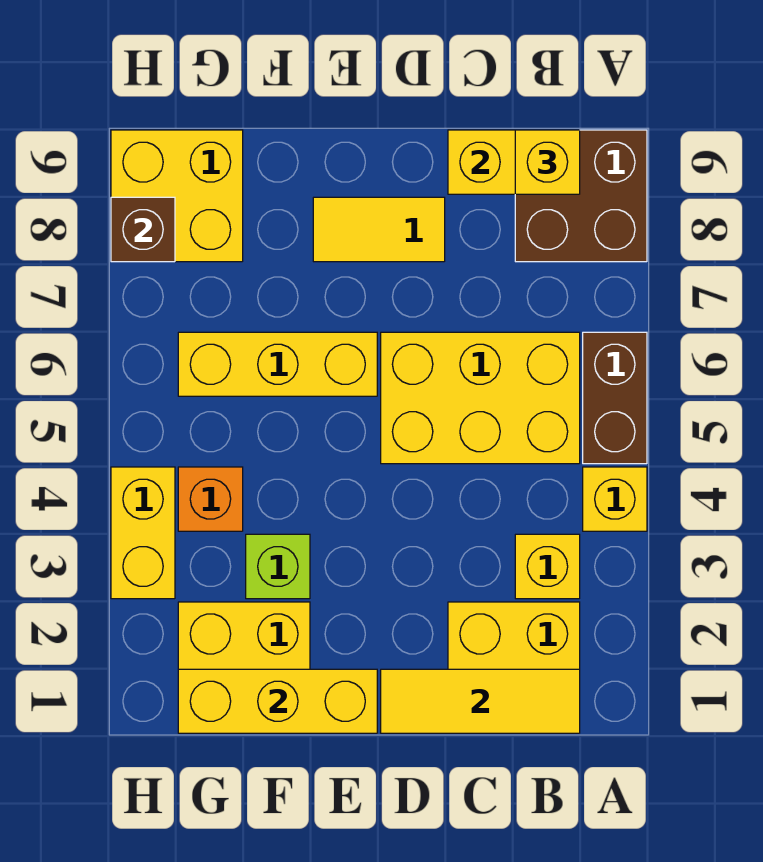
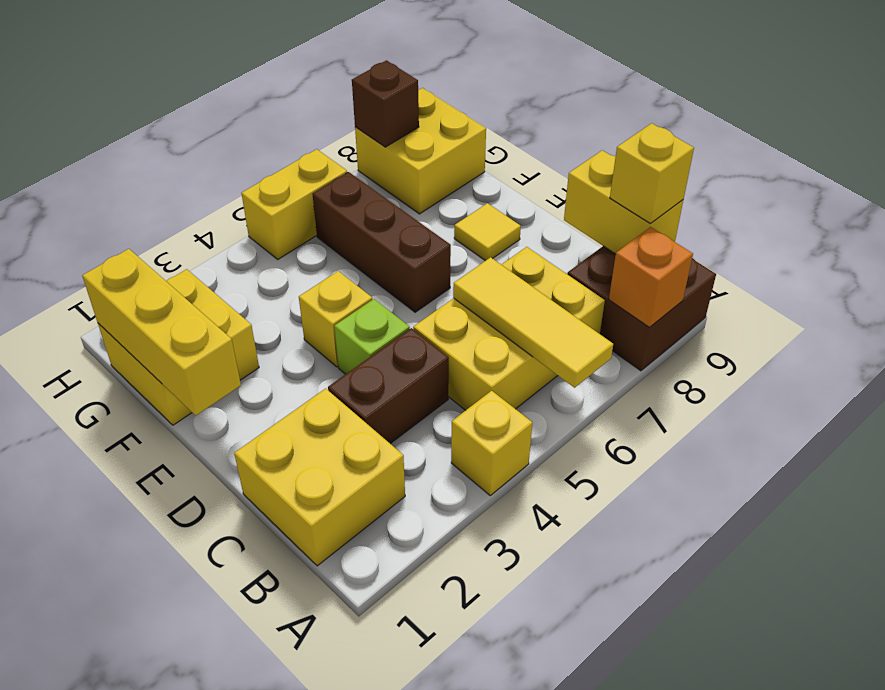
brown brick A5:A6 level 1 -> brown brick C3:C4 level 1
yellow tile B1:D1 level 2 -> yellow tile A6:C6 level 2
yellow brick B3 level 1 -> yellow brick E4 level 1
yellow brick B5:D6 level 1 -> yellow brick B5:C7 level 1
yellow tile D8:E8 level 1 -> yellow tile E8 level 1
yellow brick E6:G6 level 1 -> brown brick E6:G6 level 1
lime brick F3 level 1 -> lime brick D4 level 1
orange brick G4 level 1 -> orange brick A8 level 2
yellow brick H3:H4 level 1 -> yellow brick H5:H6 level 1

